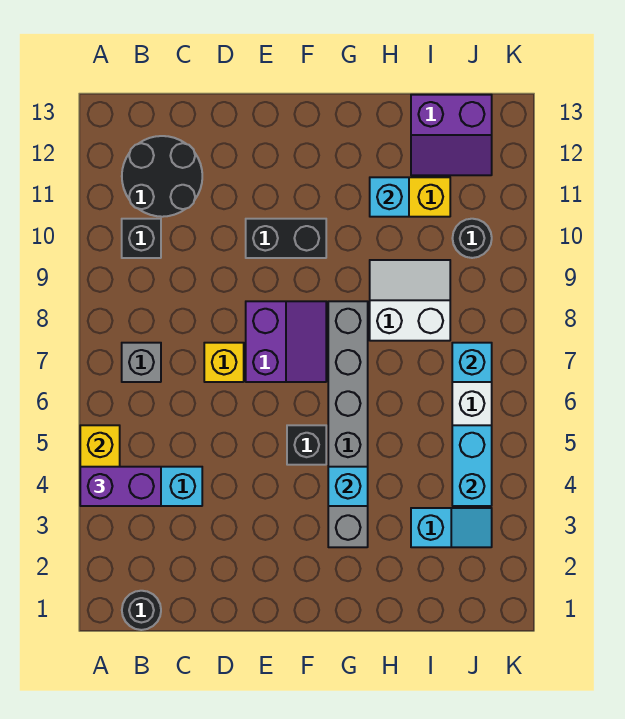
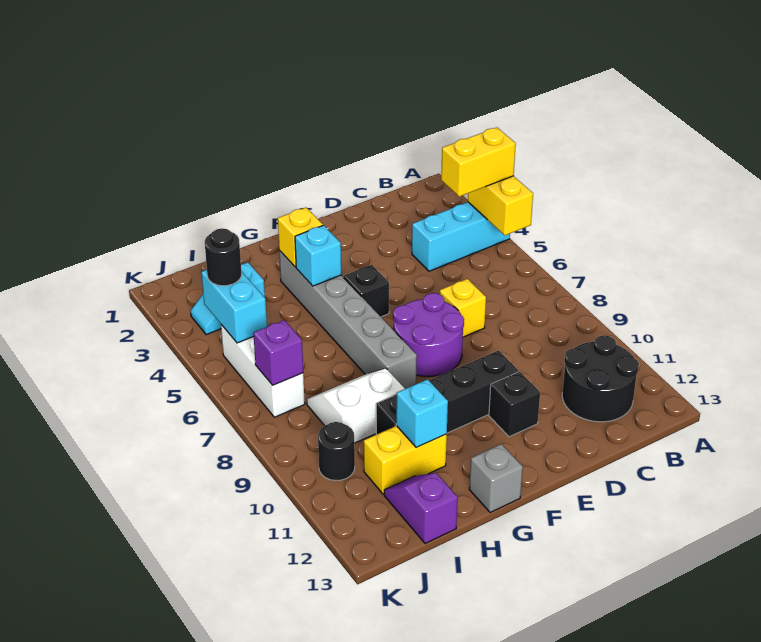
purple brick A4:B4 level 3 -> yellow brick A4:B4 level 3
black round brick B1 level 1 -> black round brick J4 level 3
grey brick B7 level 1 -> grey brick G13 level 1
black brick B10 level 1 -> black brick E11 level 1
purple slope E7:F8 level 1 top E -> purple round brick E7:F8 level 1
black brick E10:F10 level 1 -> black brick E10:H10 level 1
none -> yellow brick G3 level 2
white slope H8:I9 level 1 top 8 -> white slope H8:I9 level 1 top 9
purple slope I12:J13 level 1 top 13 -> purple slope I12:I13 level 1 top 13
cyan brick J7 level 2 -> purple brick J7 level 2

